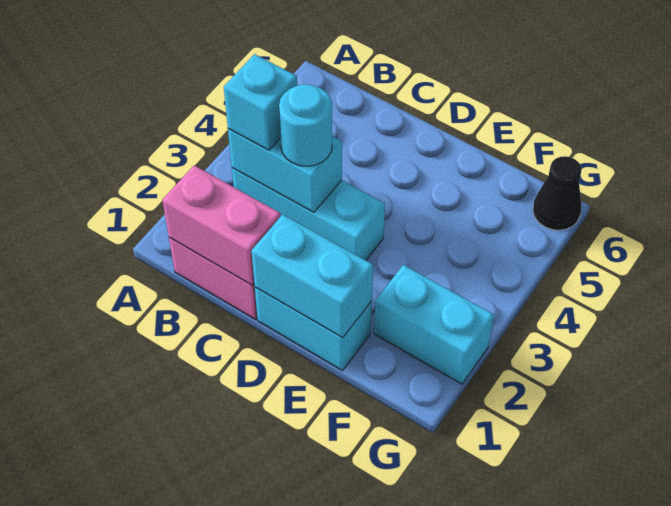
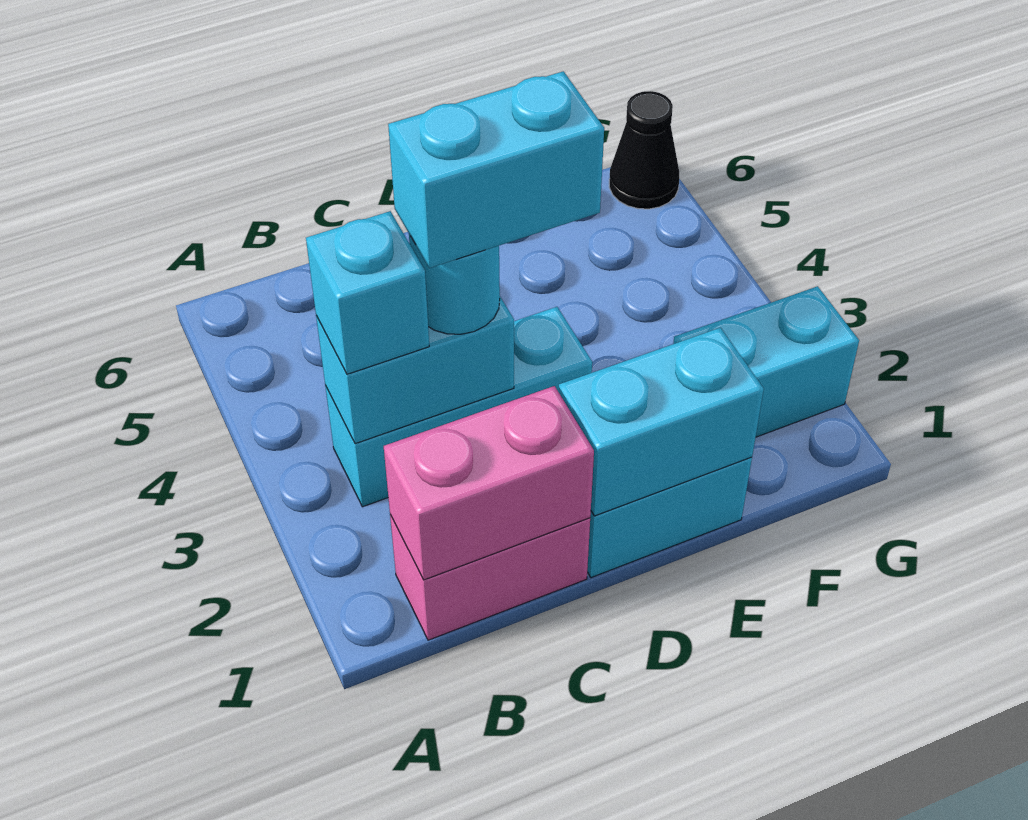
none -> cyan brick C3:D3 level 4

